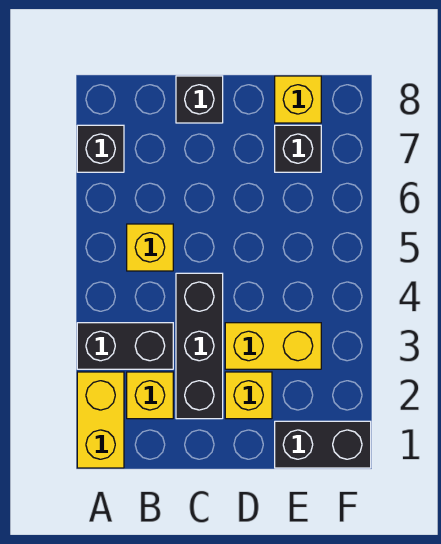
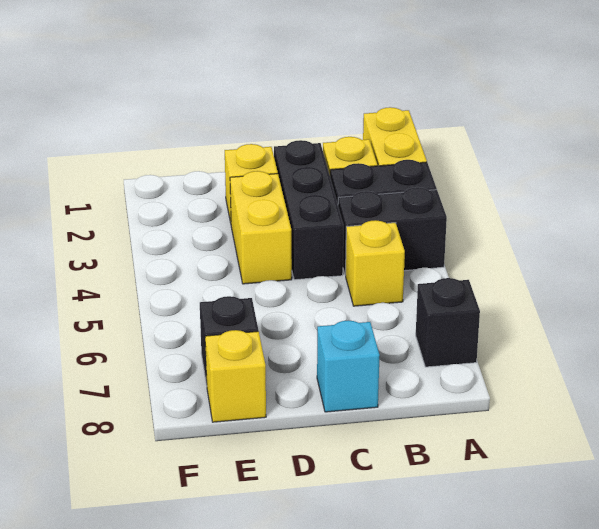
black brick C8 level 1 -> cyan brick C8 level 1
yellow brick D3:E3 level 1 -> yellow brick D3:D4 level 1
black brick E1:F1 level 1 -> black brick A4:B4 level 1

